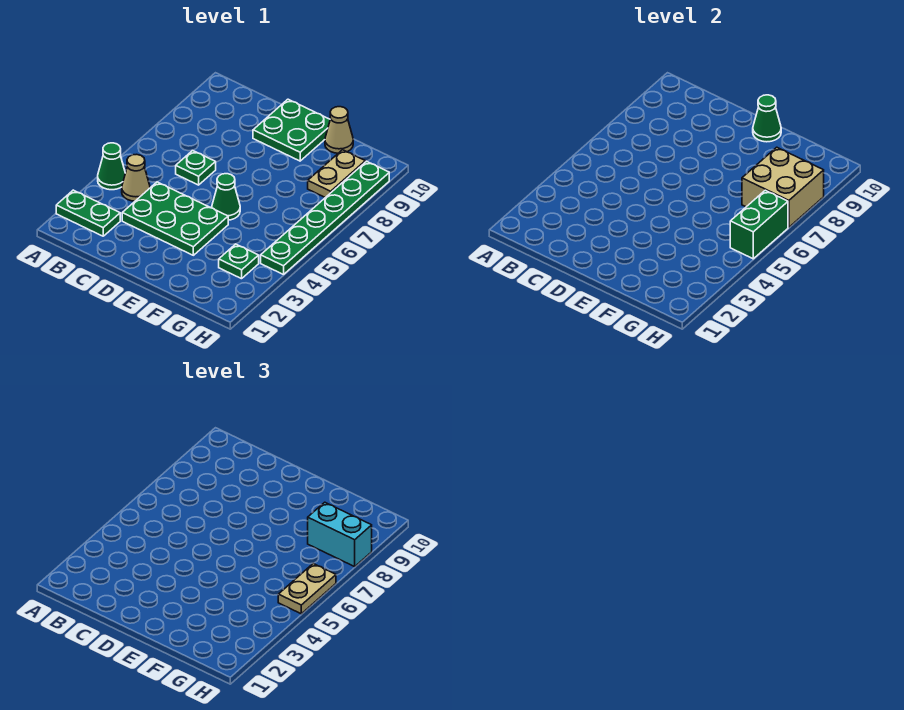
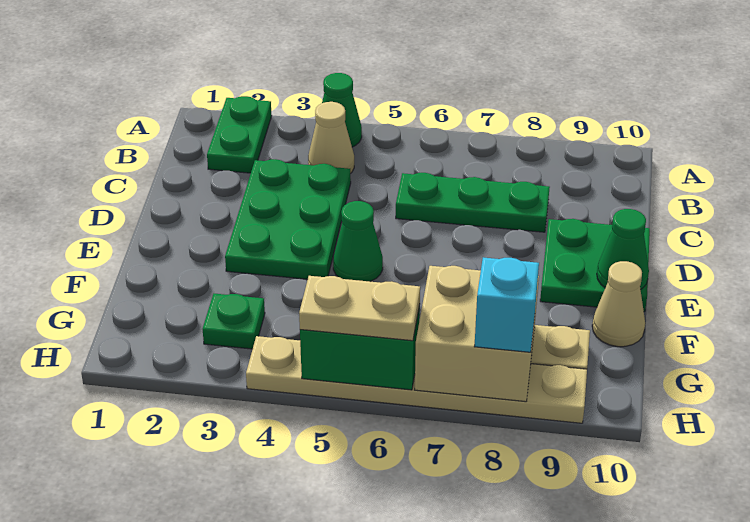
green plate C6 level 1 -> green plate C6:C8 level 1
cyan brick G8:H8 level 3 -> cyan brick H8 level 3
green plate H4:H9 level 1 -> tan plate H4:H9 level 1

